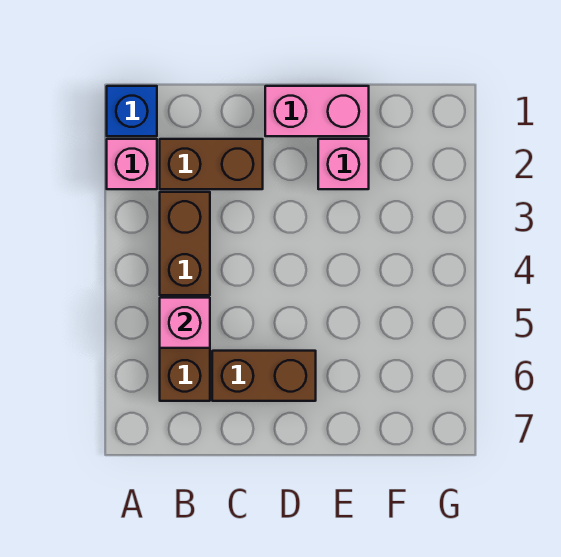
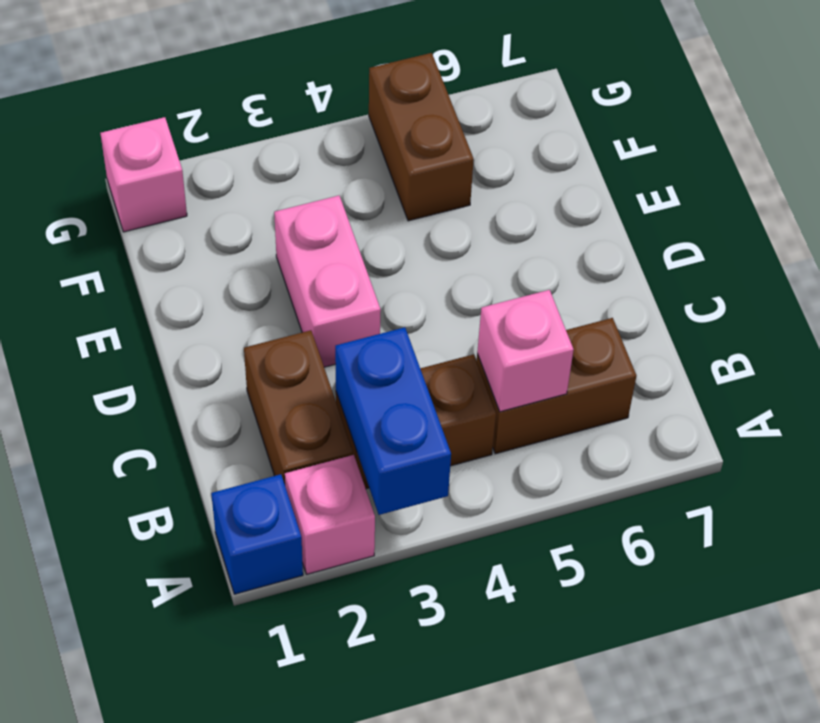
none -> blue brick A3:B3 level 2
brown brick C6:D6 level 1 -> brown brick F5:G5 level 1
pink brick D1:E1 level 1 -> pink brick D3:E3 level 1
pink brick E2 level 1 -> pink brick G1 level 1

